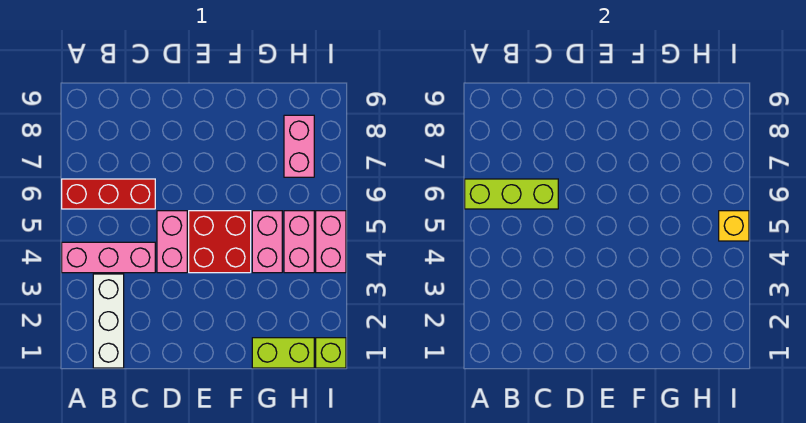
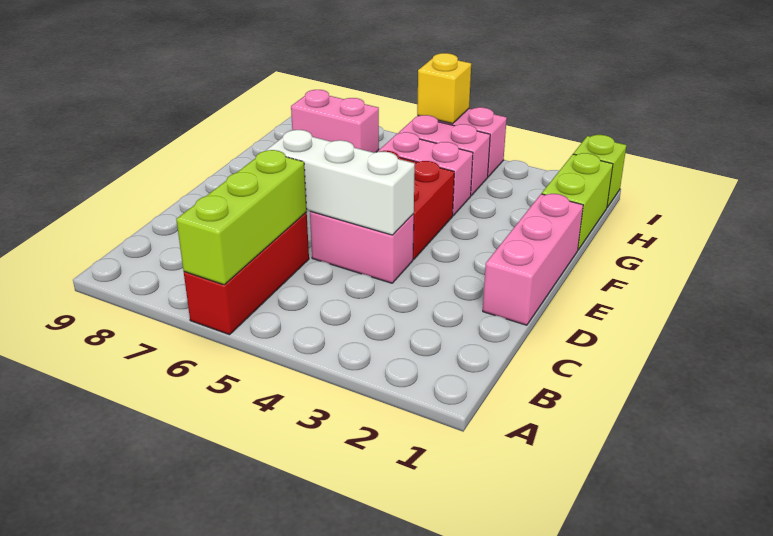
pink brick A4:C4 level 1 -> pink brick D1:F1 level 1
white brick B1:B3 level 1 -> white brick D4:D6 level 2

